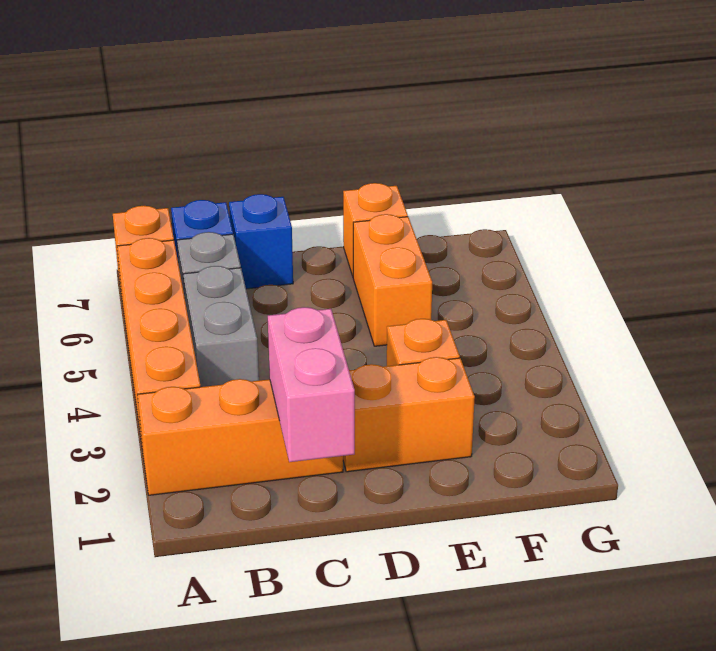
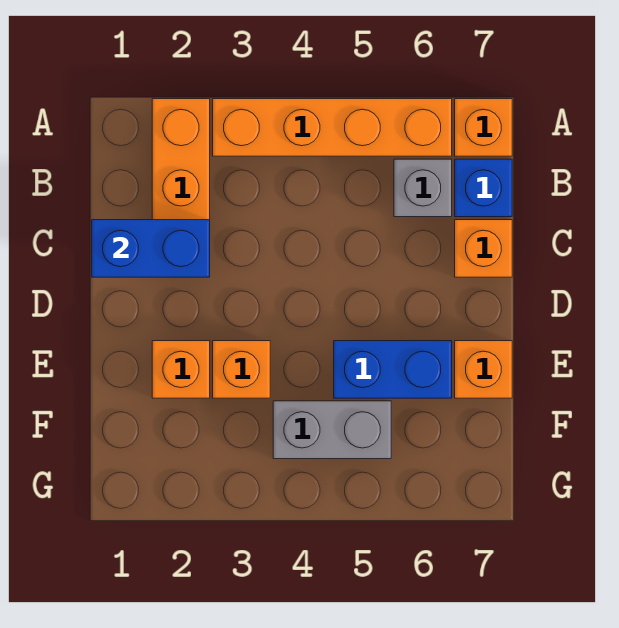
grey brick B4:B5 level 1 -> grey brick F4:F5 level 1
pink brick C1:C2 level 2 -> blue brick C1:C2 level 2
blue brick C7 level 1 -> orange brick C7 level 1
orange brick D2:E2 level 1 -> orange brick E2 level 1
orange brick E5:E6 level 1 -> blue brick E5:E6 level 1

